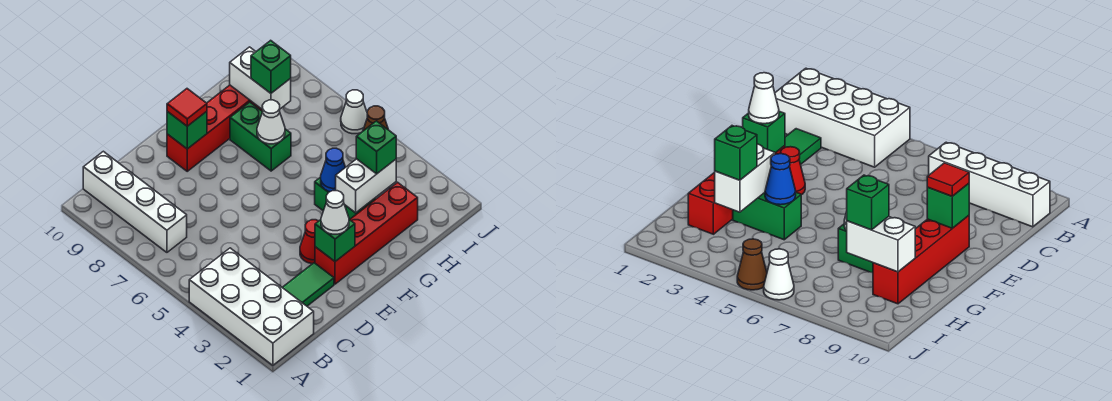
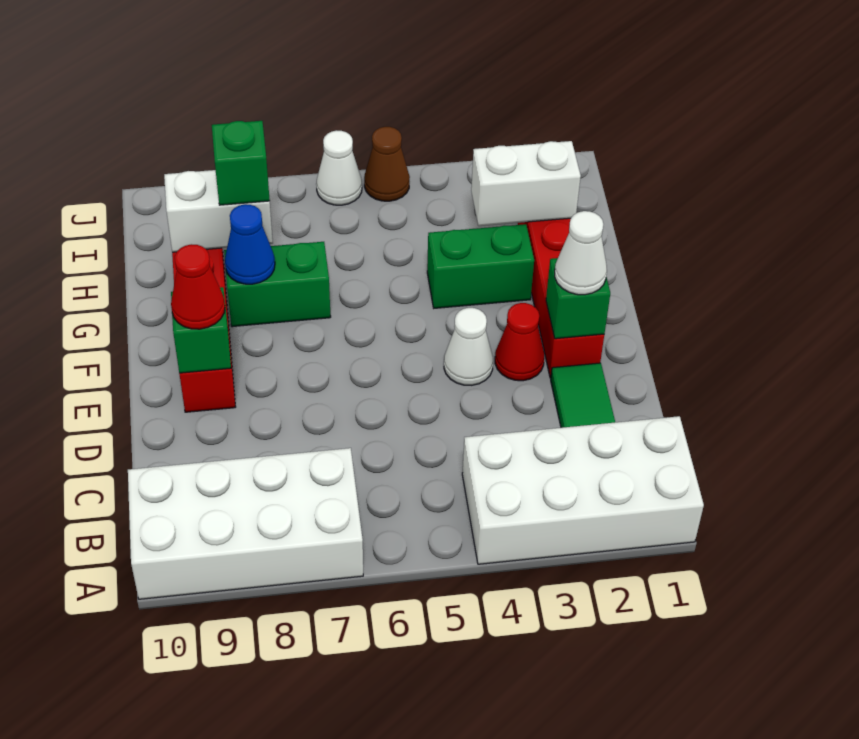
white brick B7:B10 level 1 -> white brick A7:B10 level 1
red tile E9 level 3 -> red cone E9 level 3
white brick G3:H3 level 2 -> white brick H2:H3 level 2
blue cone G4 level 2 -> blue cone G8 level 2
white cone G7 level 2 -> white cone E4 level 1
green brick H3 level 3 -> none

